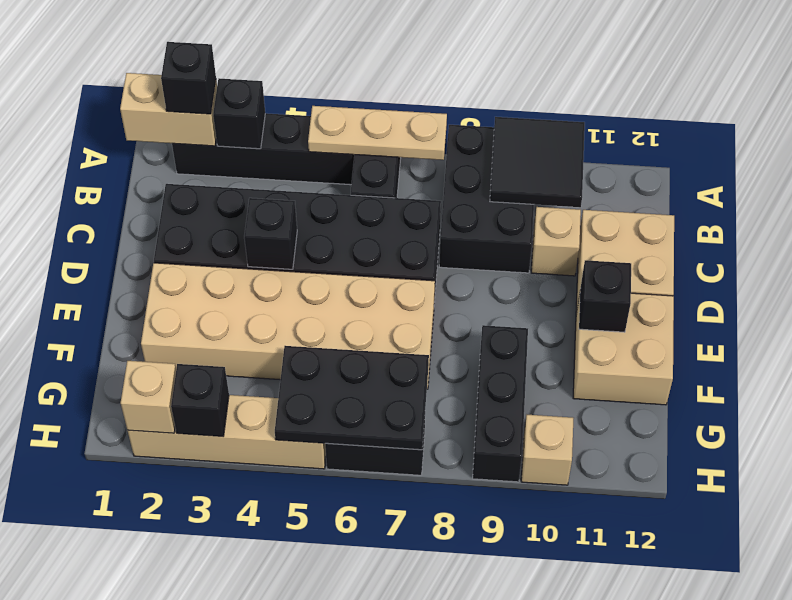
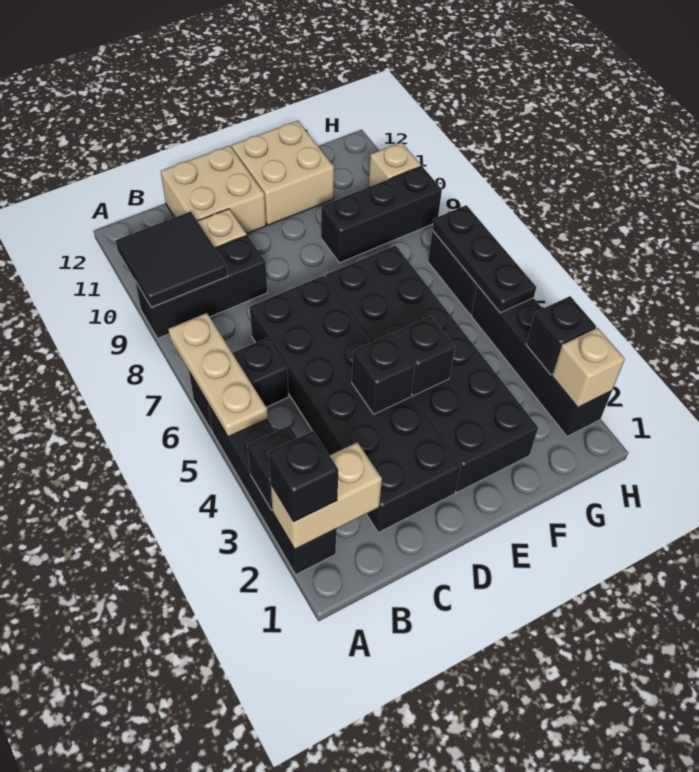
tan brick A1:A2 level 2 -> tan brick A2:B2 level 2
black brick A8:C9 level 1 -> black brick A9:C9 level 1
tan brick E2:F7 level 1 -> black brick E2:F7 level 1
black brick E11 level 2 -> black brick E4 level 2
black plate G5:H7 level 2 -> black plate H5:H7 level 2
tan brick H2:H5 level 1 -> black brick H2:H5 level 1

